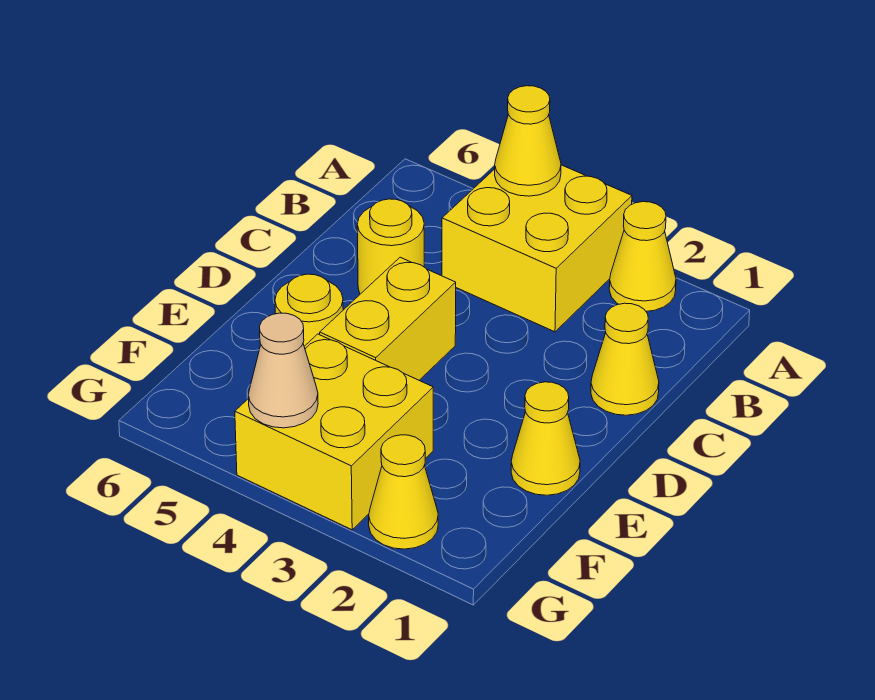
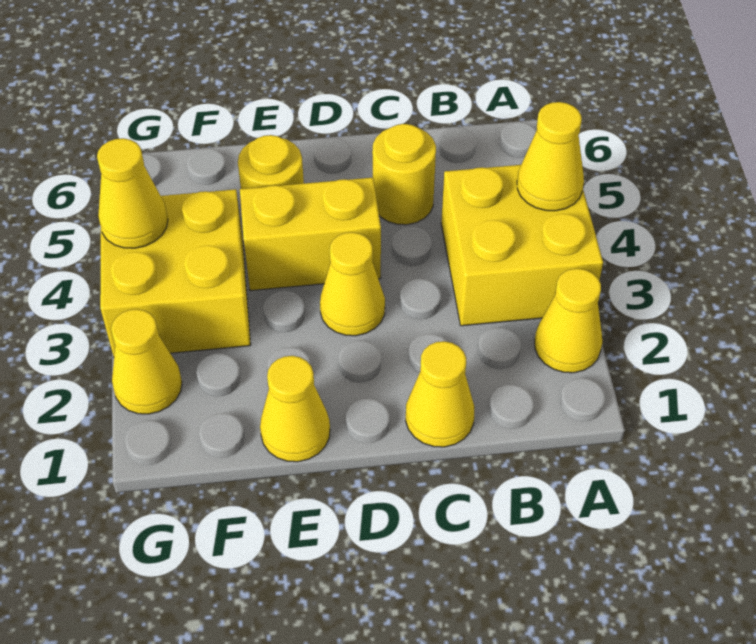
none -> yellow cone D3 level 1
tan cone G4 level 2 -> yellow cone G4 level 2

